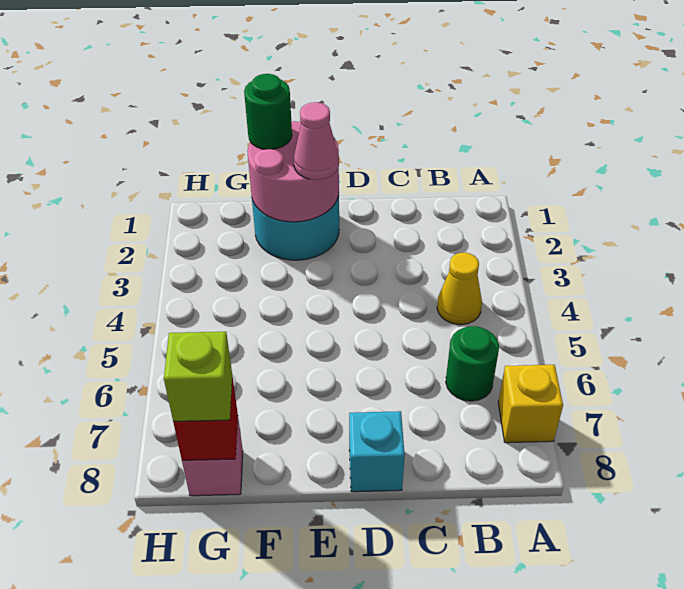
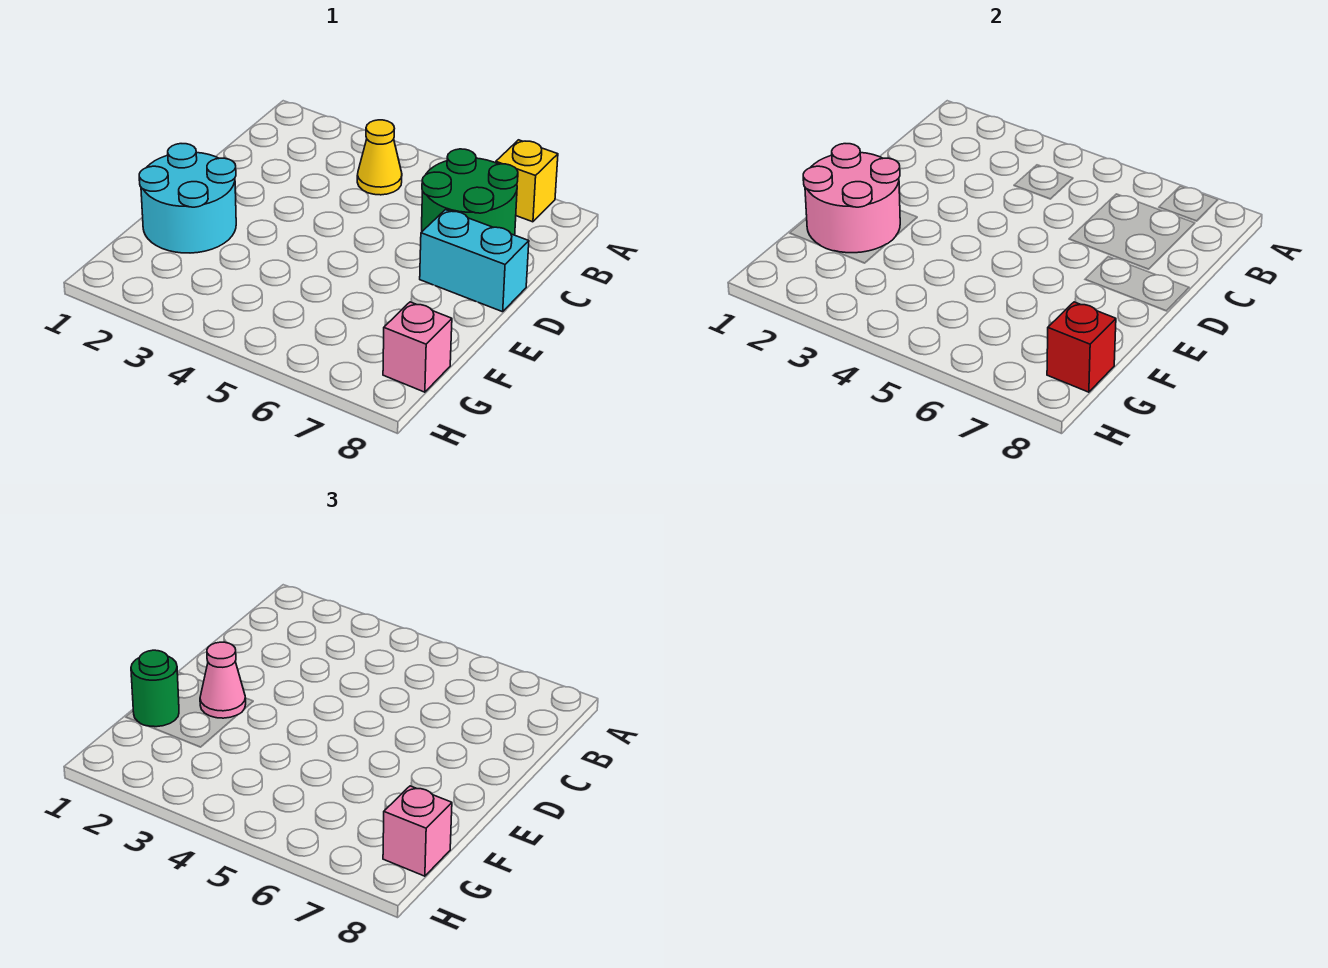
green round brick B6 level 1 -> green round brick B6:C7 level 1
cyan brick D8 level 1 -> cyan brick D7:D8 level 1
lime brick G8 level 3 -> pink brick G8 level 3

